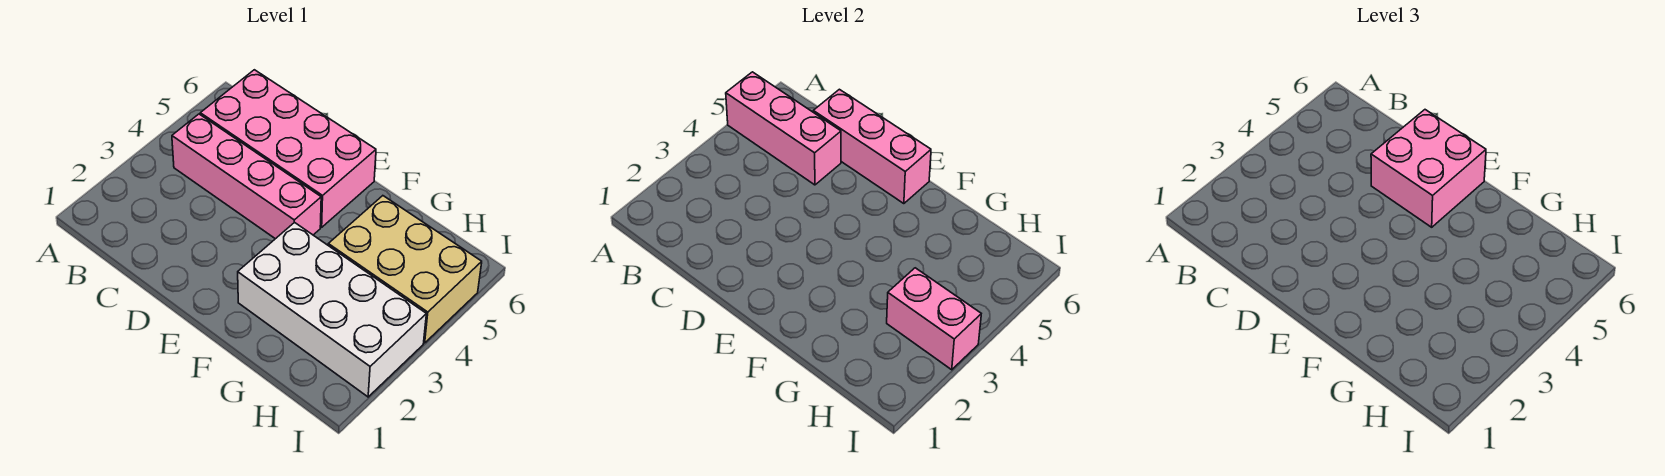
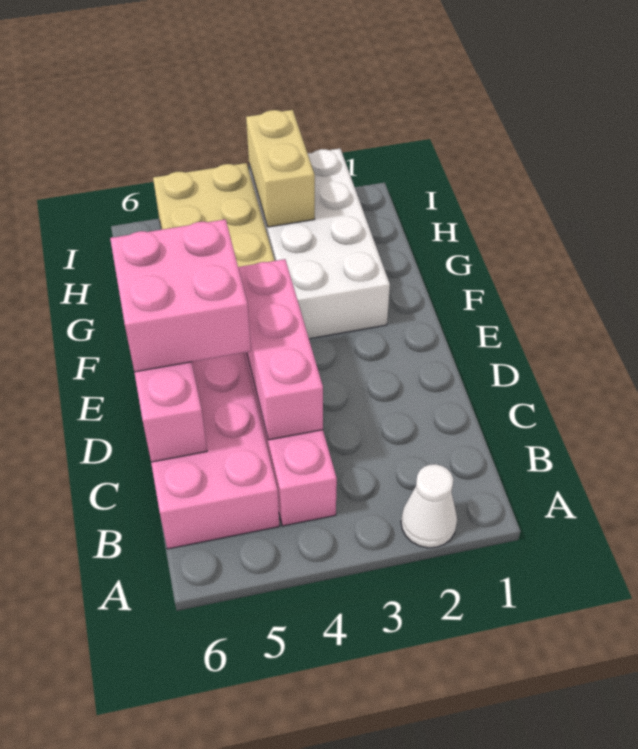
none -> white cone A2 level 1
pink brick A5:C5 level 2 -> pink brick C4:E4 level 2
pink brick H3:I3 level 2 -> tan brick H3:I3 level 2

